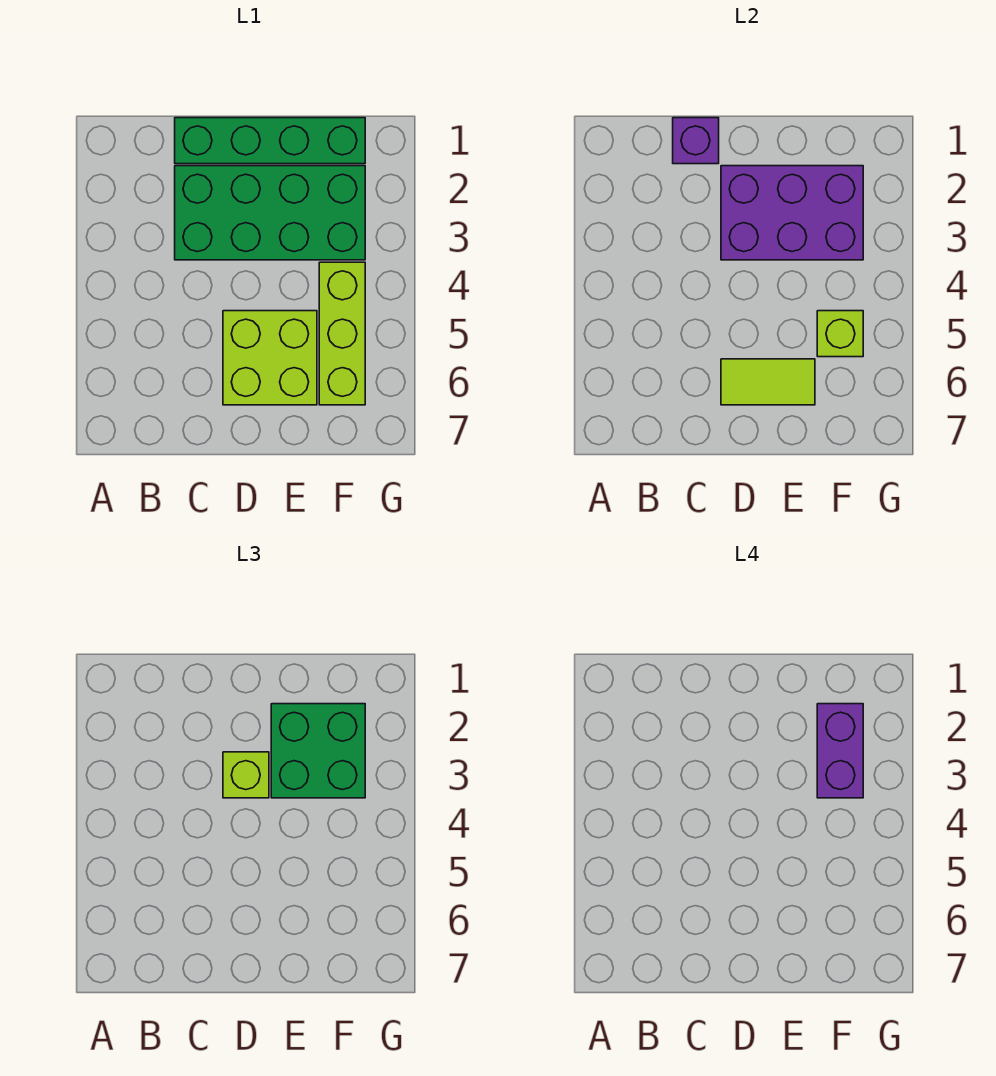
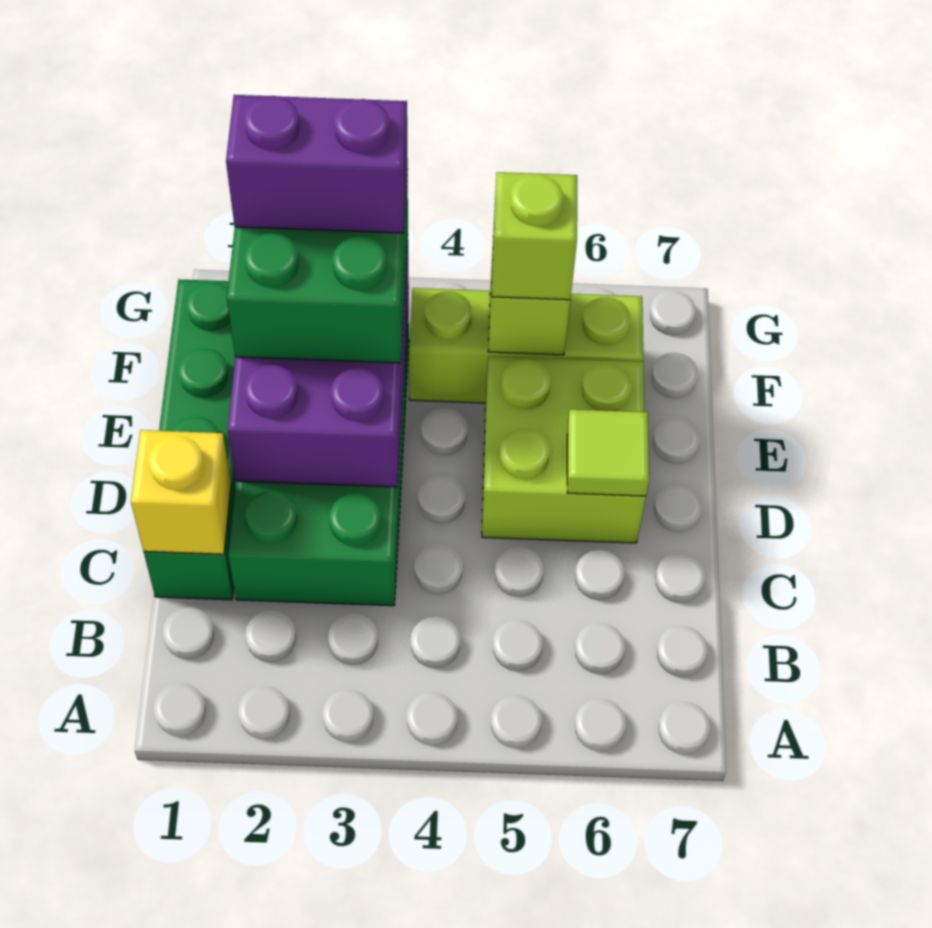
purple brick C1 level 2 -> yellow brick C1 level 2
lime brick D3 level 3 -> lime brick F5 level 3
lime tile D6:E6 level 2 -> lime tile D6 level 2

